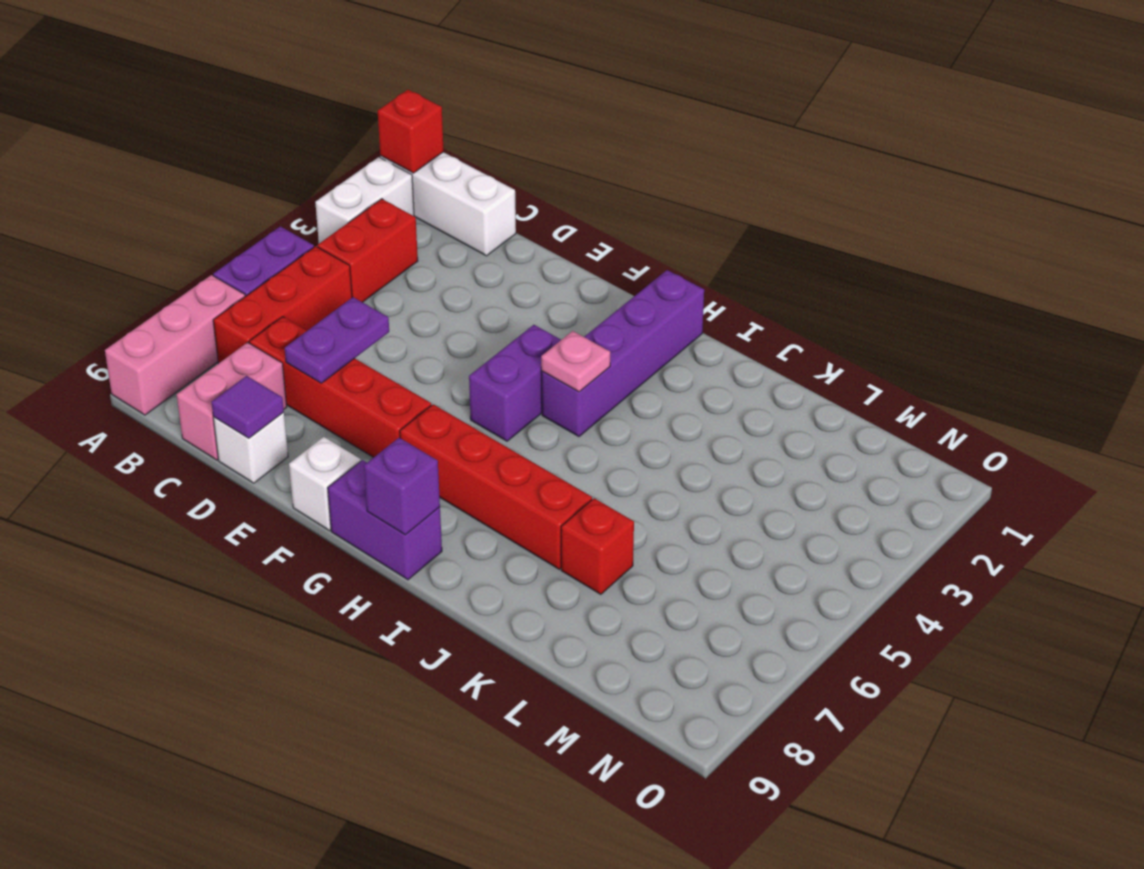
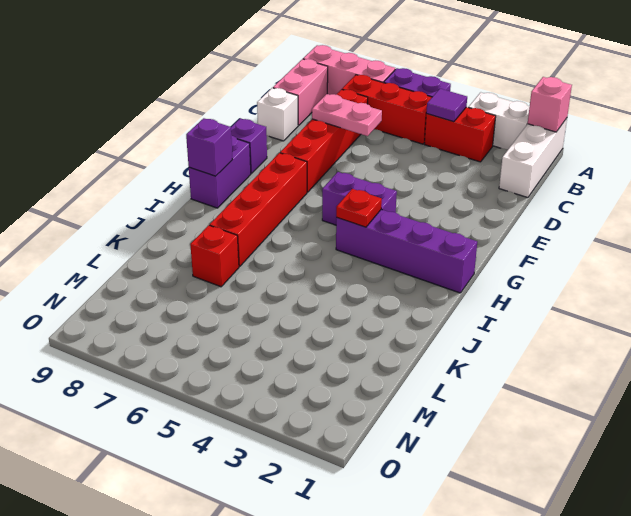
red brick A1 level 2 -> pink brick A1 level 2
pink brick C8:C9 level 1 -> pink brick B9:C9 level 1
purple plate D6:D7 level 2 -> pink plate D6:D7 level 2
purple tile D9 level 2 -> purple tile B4 level 2
white brick F9 level 1 -> purple brick F9 level 1
pink plate H4 level 2 -> red plate H4 level 2

